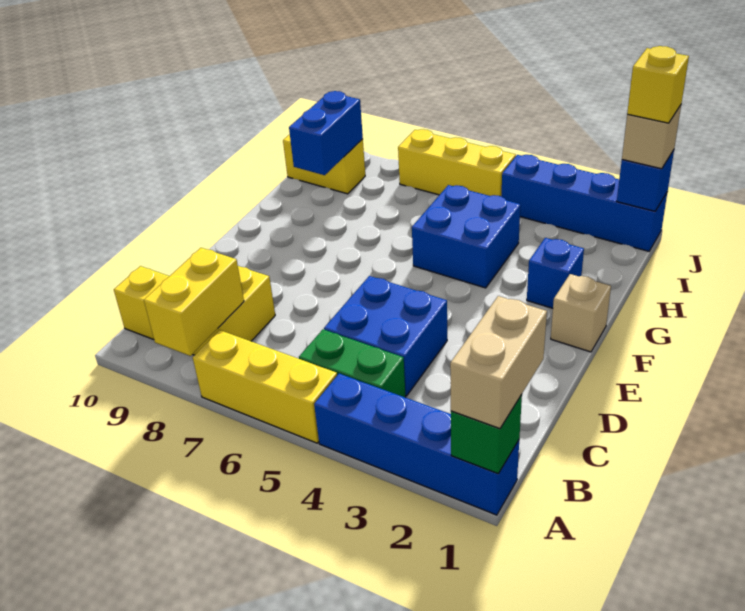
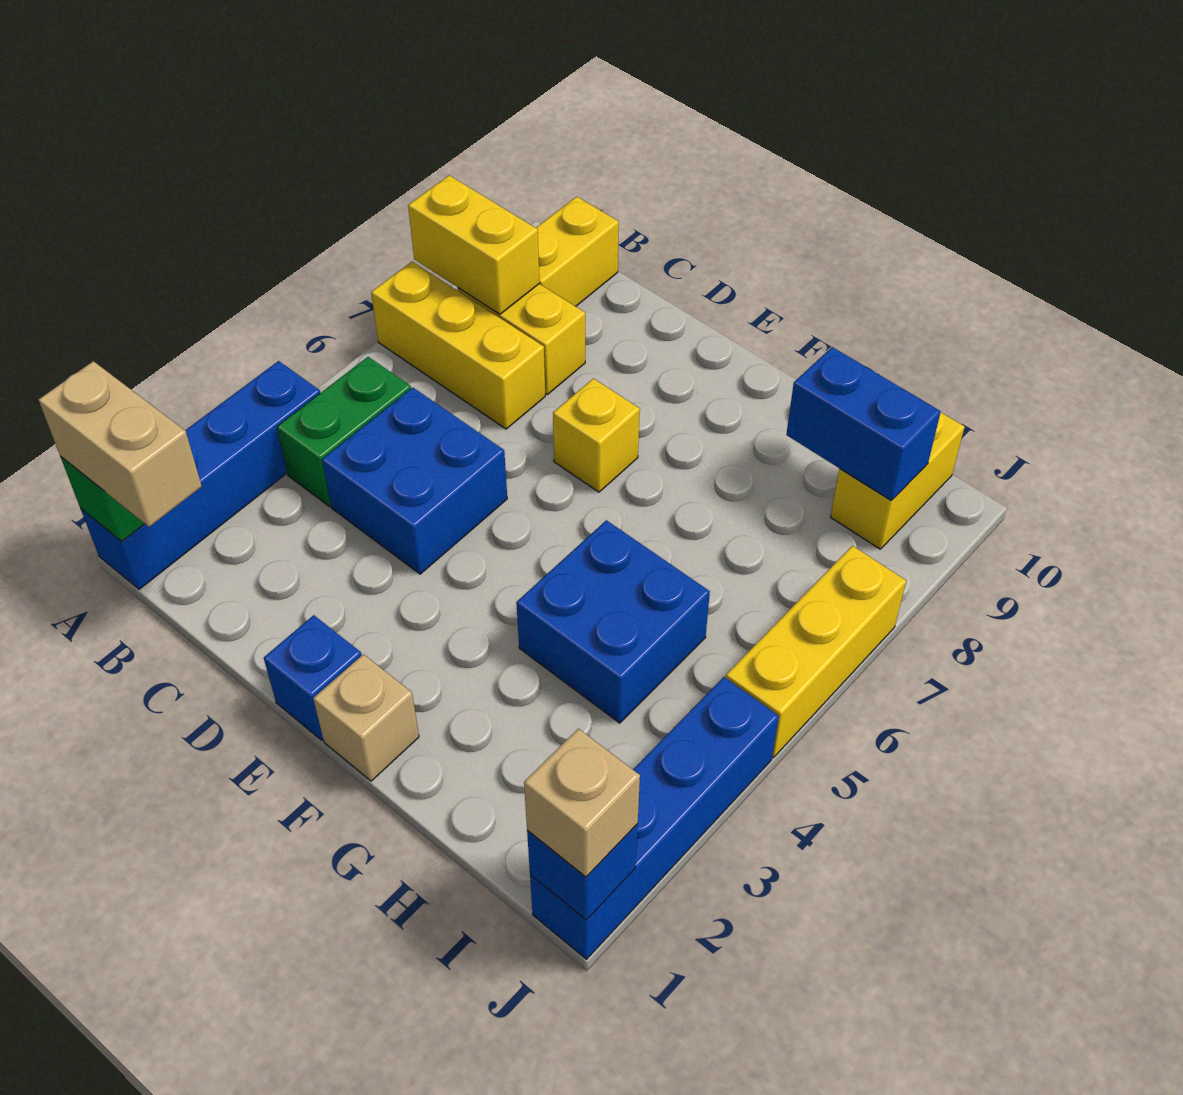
yellow brick A5:A7 level 1 -> yellow brick A7:C7 level 1
blue brick G2 level 1 -> blue brick E1 level 1
yellow brick J1 level 4 -> yellow brick E7 level 1

